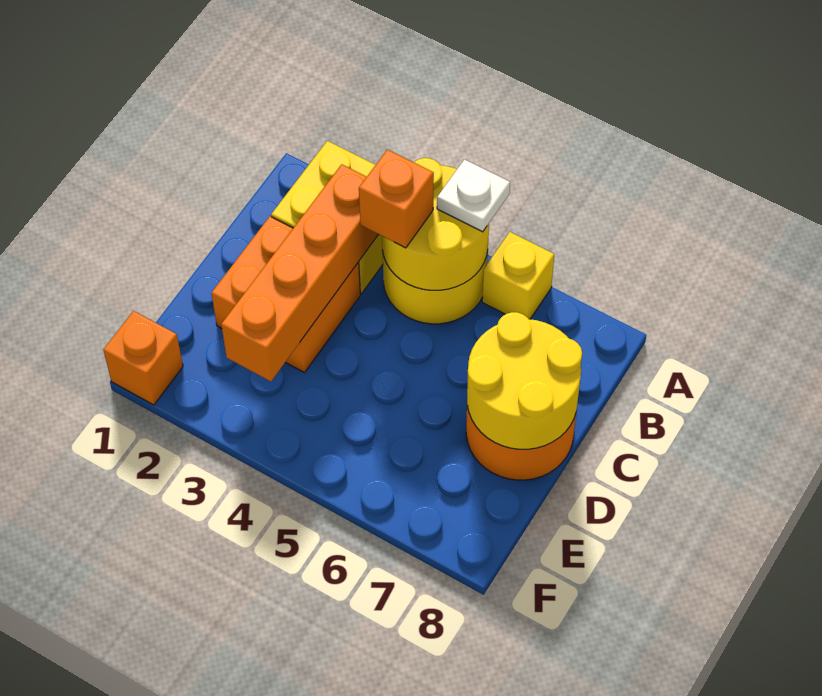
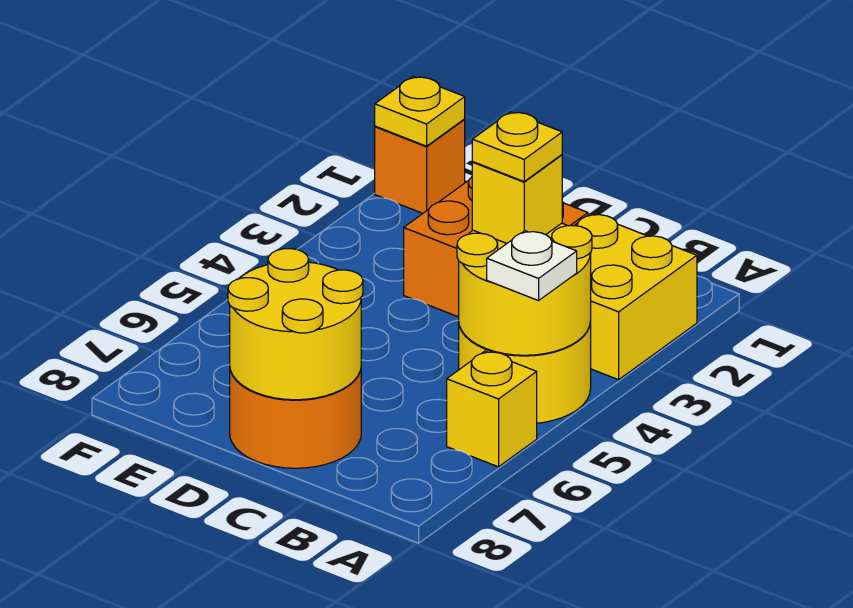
orange brick B3:E3 level 2 -> none
orange brick B4 level 3 -> yellow brick B4 level 3
none -> yellow plate B4 level 4
none -> yellow plate F1 level 2

